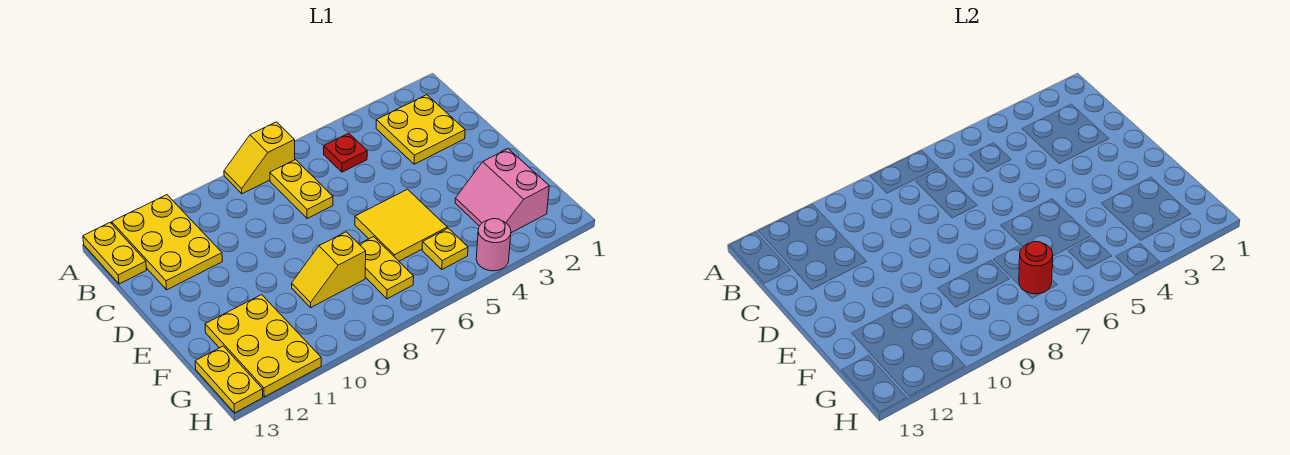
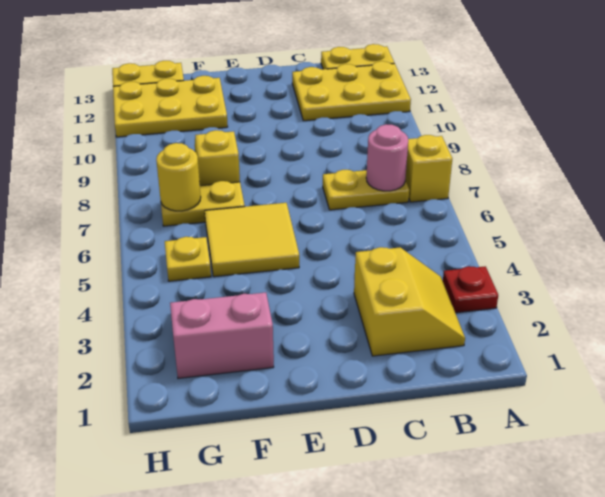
yellow plate B2:C3 level 1 -> yellow slope B2:C3 level 1 top C
red plate B5 level 1 -> red plate A3 level 1
red round brick G7 level 2 -> yellow round brick G7 level 2
pink round brick H4 level 1 -> pink round brick B7 level 2

